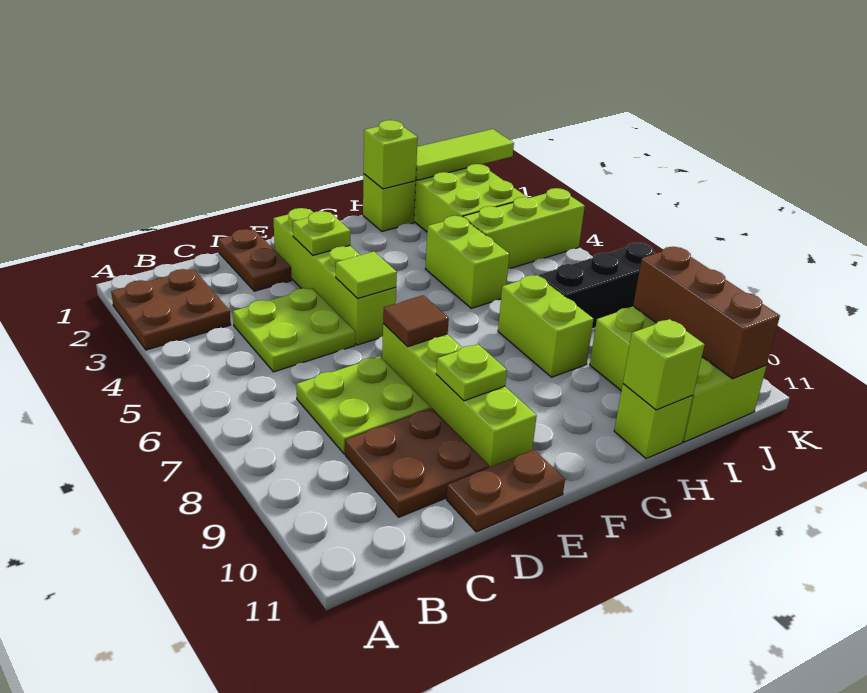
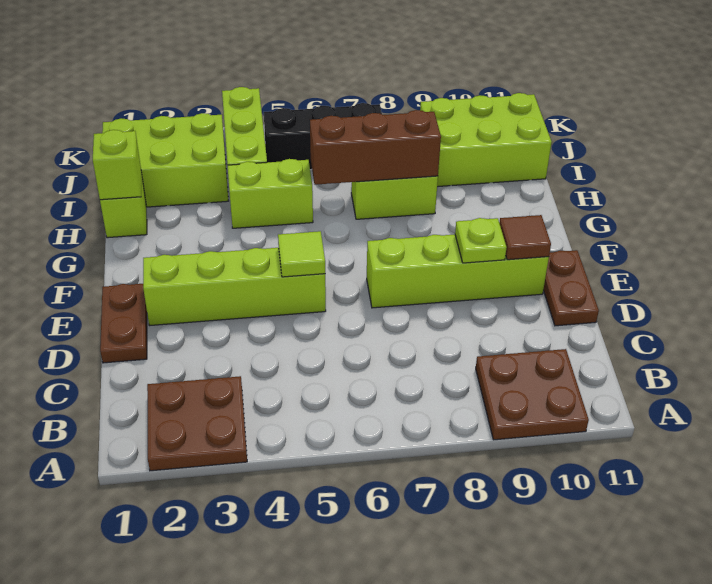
lime plate C4:D5 level 1 -> none
lime plate C7:D8 level 1 -> none
brown plate C9:D10 level 1 -> brown plate A9:B10 level 1
brown plate D1:D2 level 1 -> brown plate D1:E1 level 1
lime plate E3 level 2 -> none
brown tile E7 level 2 -> brown tile E10 level 2
lime brick H11 level 1 -> none
lime brick H11 level 2 -> none
lime tile I1:K1 level 2 -> none
black brick I7:K7 level 1 -> black brick J5:J7 level 1
brown brick J9:J11 level 2 -> brown brick H6:H8 level 2

